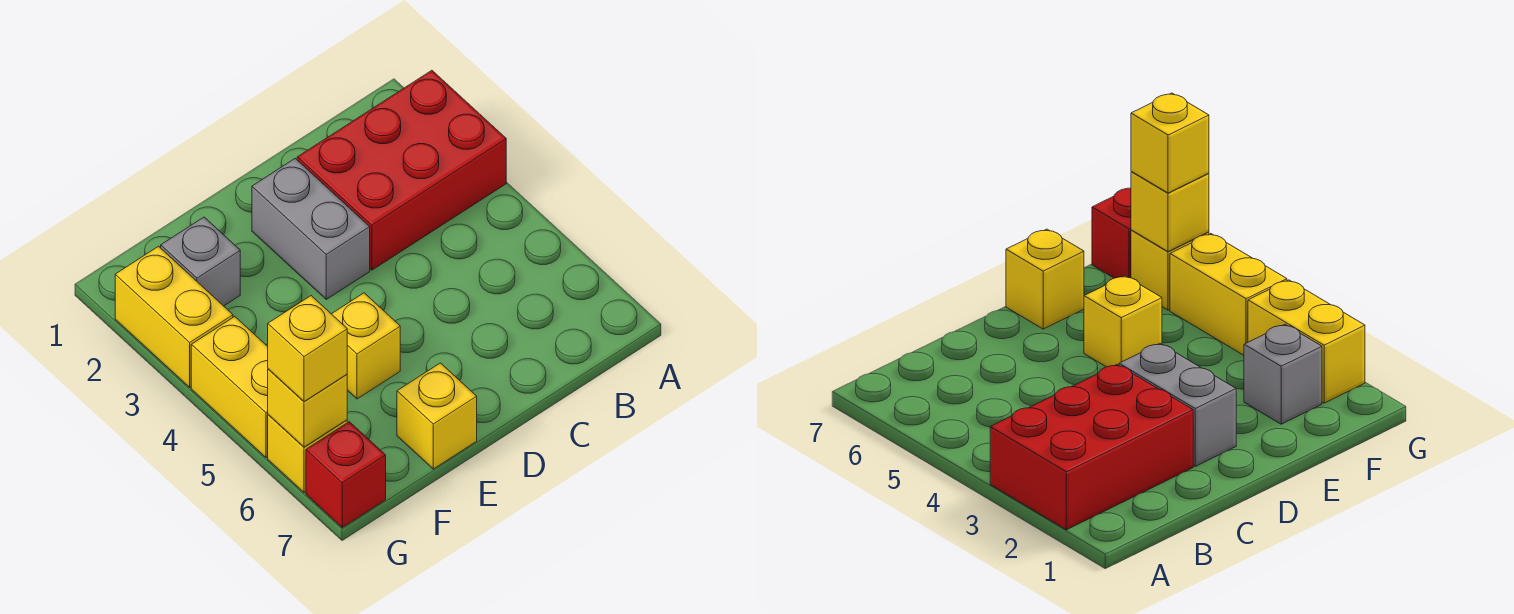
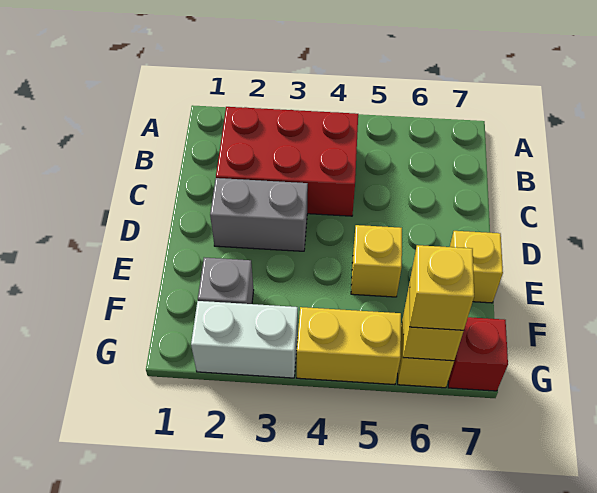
red brick A2:C3 level 1 -> red brick B2:C4 level 1
yellow brick G2:G3 level 1 -> white brick G2:G3 level 1

